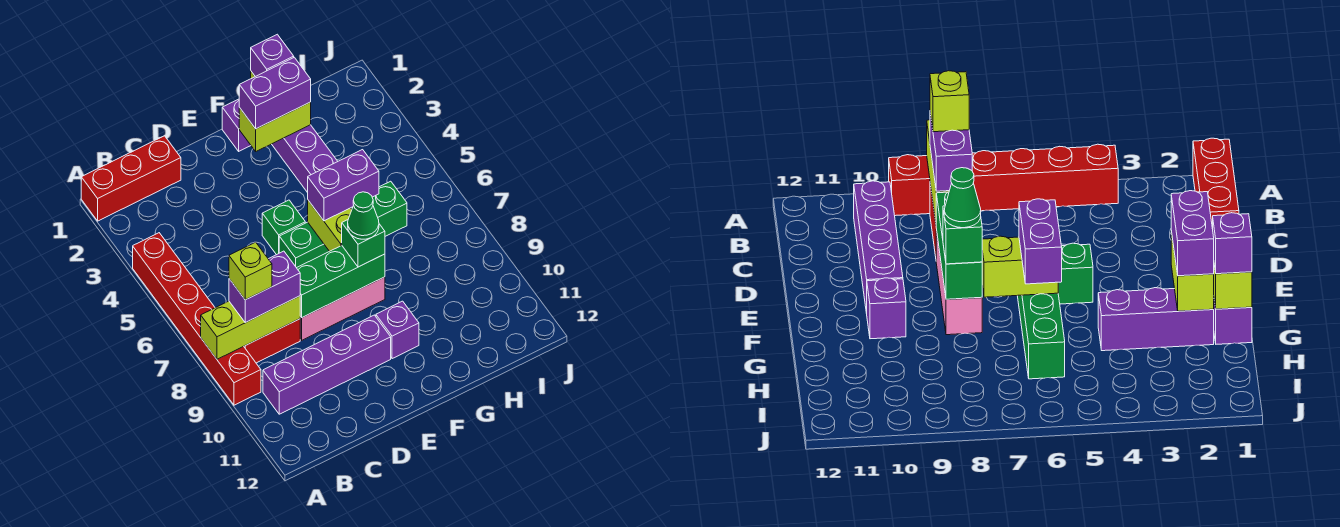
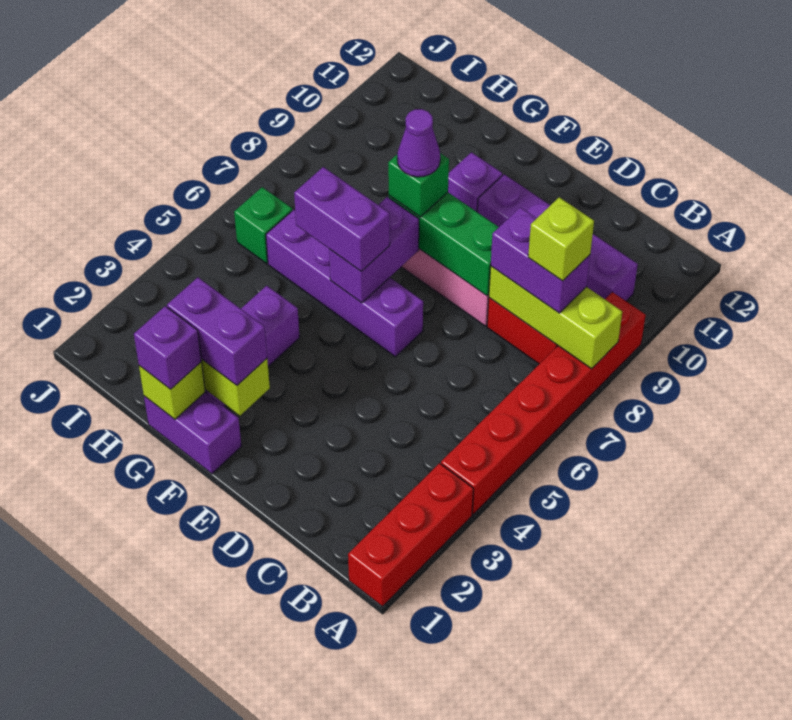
red brick A1:C1 level 1 -> red brick A1:A3 level 1
green brick E5 level 1 -> green brick I6 level 1
green brick E6:H6 level 1 -> purple brick E6:H6 level 1
lime brick F6:F7 level 2 -> purple brick F6:F7 level 2
green cone F8 level 4 -> purple cone F8 level 4

